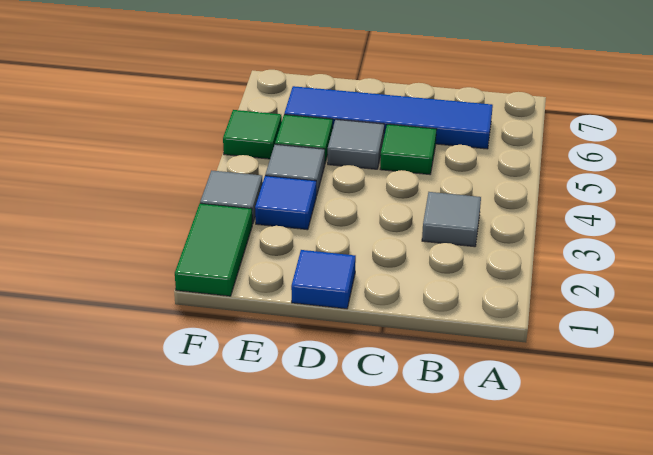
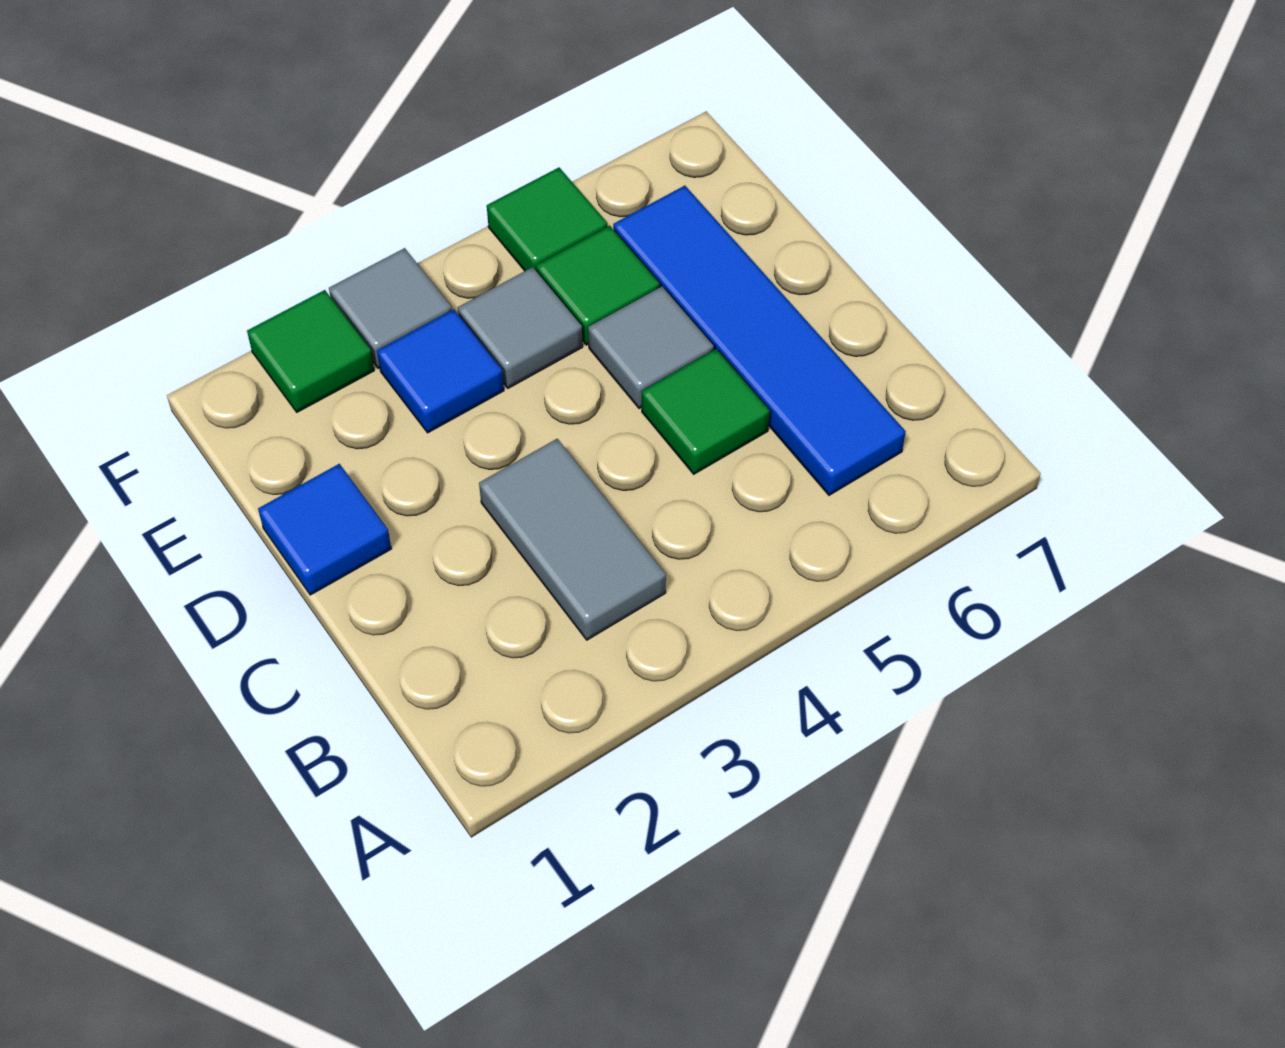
grey tile B3 level 1 -> grey tile B3:C3 level 1
green tile F1:F2 level 1 -> green tile F2 level 1

